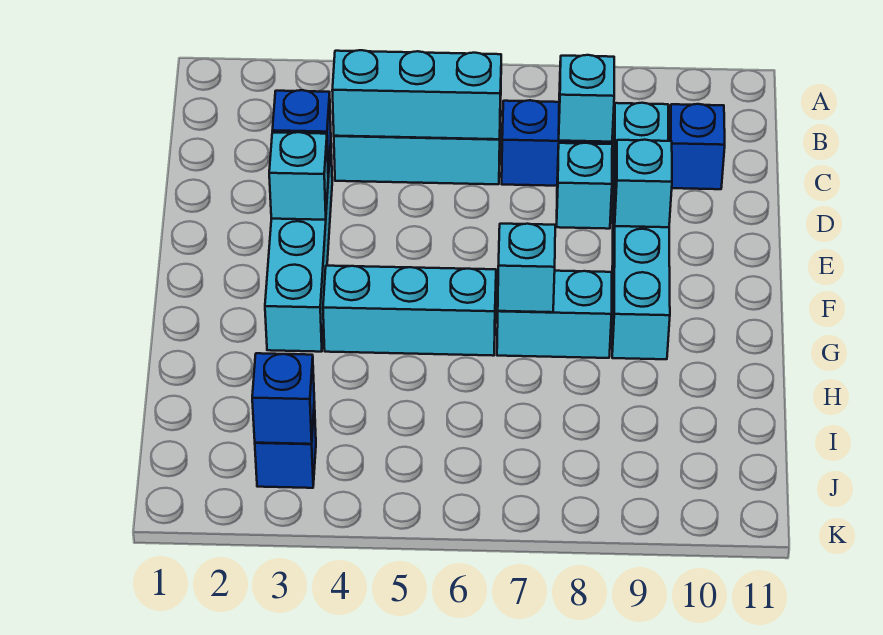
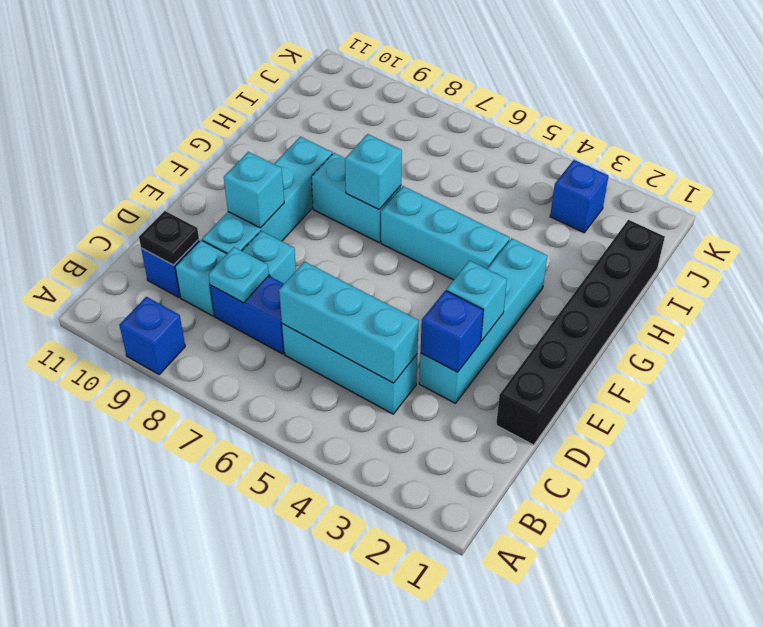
cyan brick C8 level 2 -> cyan plate C8 level 2
none -> black plate C10 level 2
none -> black brick D1:I1 level 1
blue brick J3 level 2 -> blue brick A9 level 1

